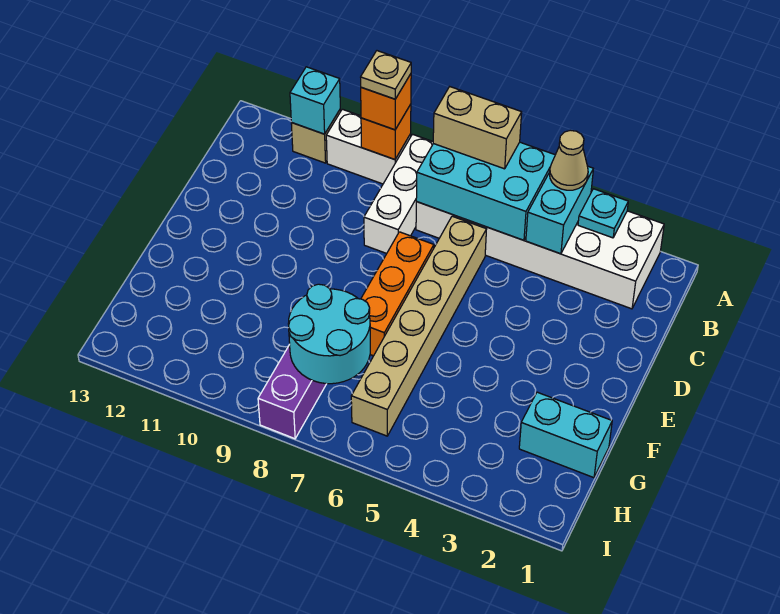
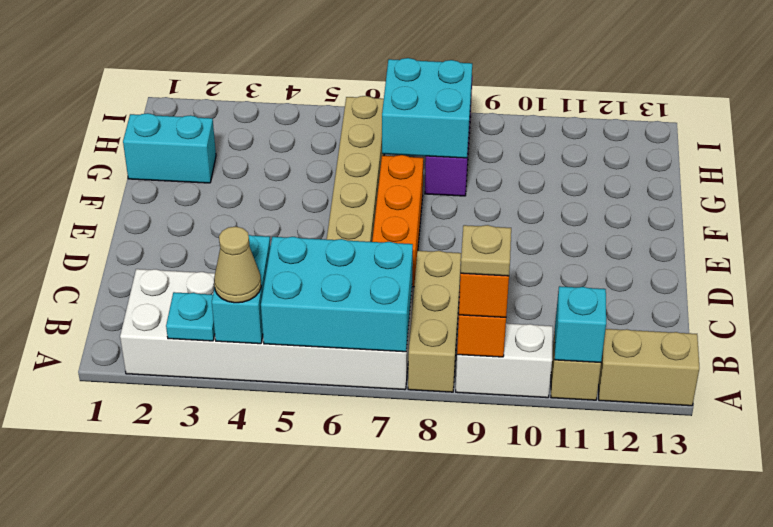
tan brick A6:A7 level 3 -> tan brick A12:A13 level 1
white brick A8:C8 level 1 -> tan brick A8:C8 level 1
cyan round brick G7:H8 level 2 -> cyan brick G7:H8 level 2

